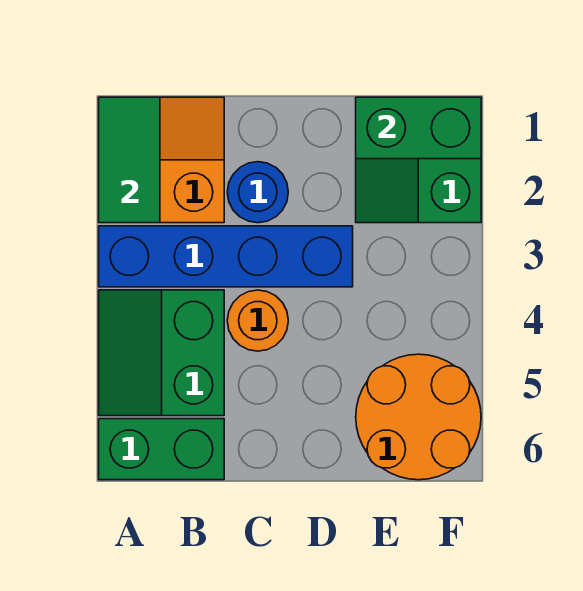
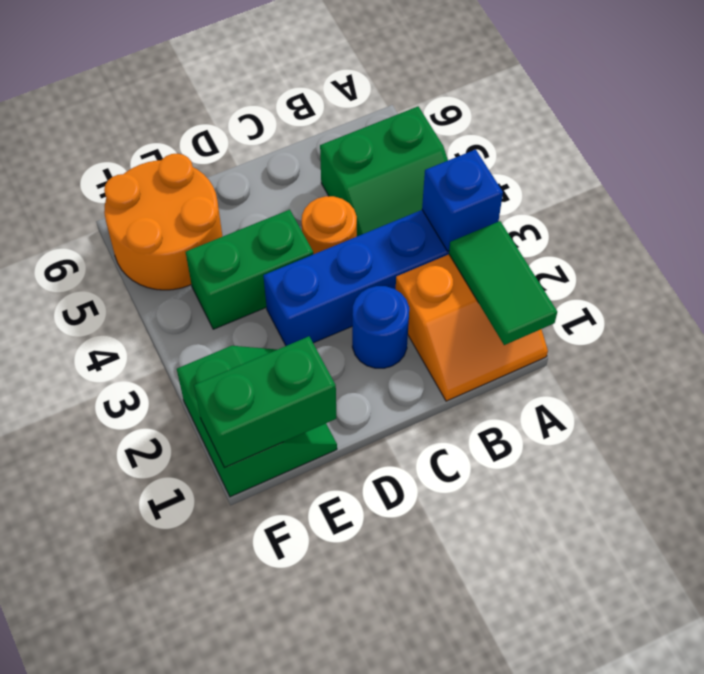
none -> blue brick A3 level 2
green slope A4:B5 level 1 top B -> green slope A4:B5 level 1 top 5
green brick A6:B6 level 1 -> green brick D4:E4 level 1

